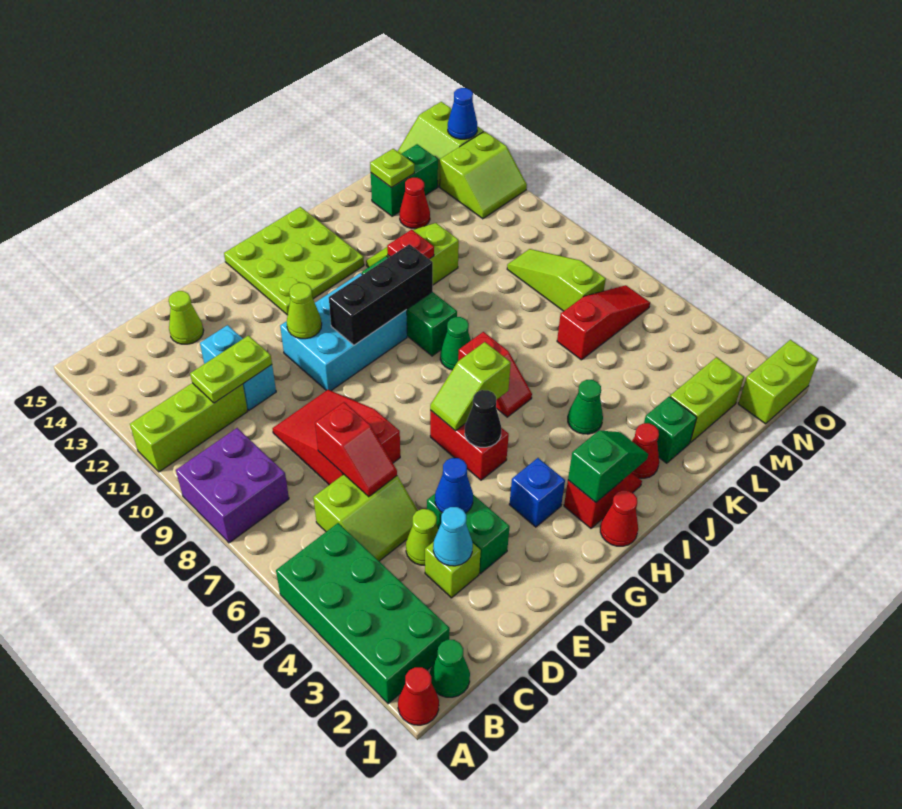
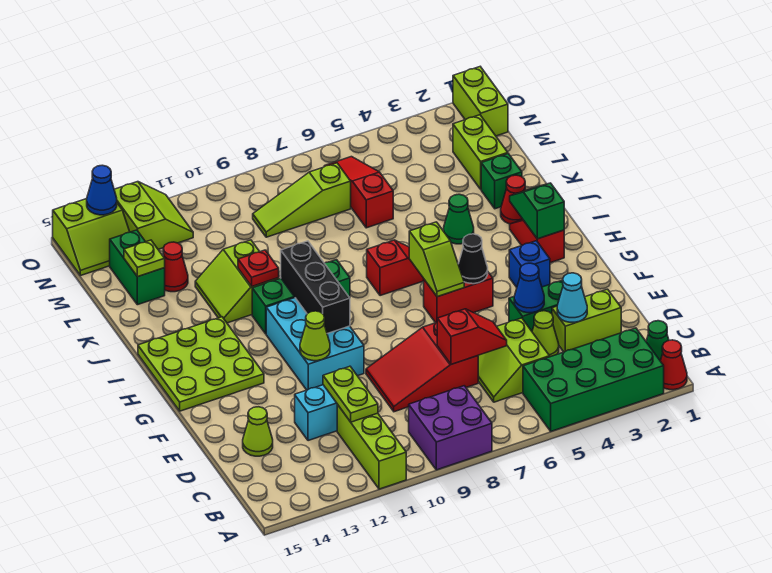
lime slope C5:D6 level 1 top 6 -> lime slope C5:D6 level 1 top 5
lime brick D3 level 1 -> lime brick D2:D3 level 1
red cone H1 level 1 -> none
green cone I8 level 1 -> none

